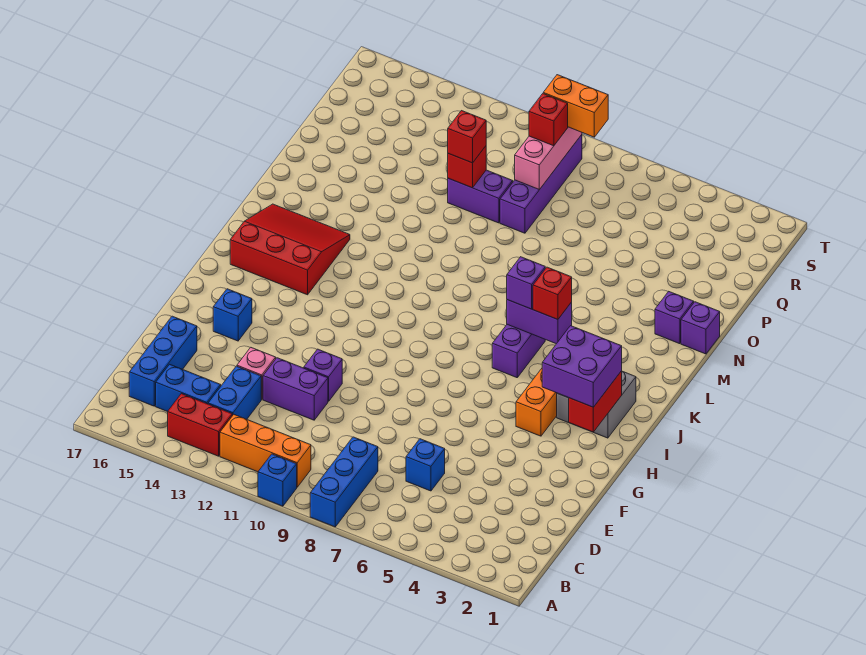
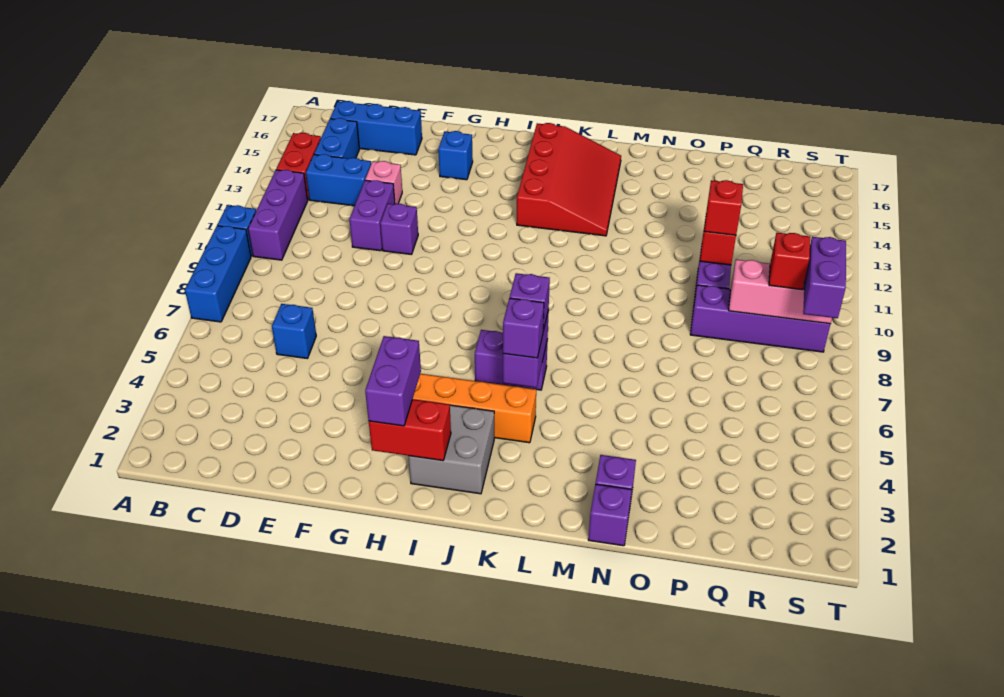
blue brick A8:C8 level 1 -> blue brick A7:A9 level 1
orange brick B10:B12 level 1 -> purple brick B10:B12 level 1
purple brick H2:I3 level 3 -> purple brick H2:H3 level 3
red slope J14:L16 level 1 top J -> red slope J13:L16 level 1 top J
red brick K5 level 3 -> purple brick K5 level 3
orange brick S8:S9 level 3 -> purple brick S8:S9 level 3

